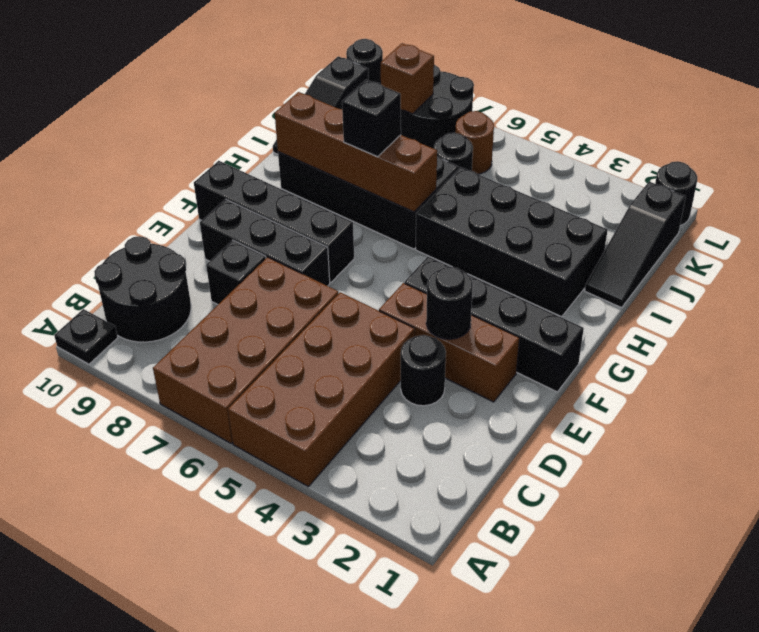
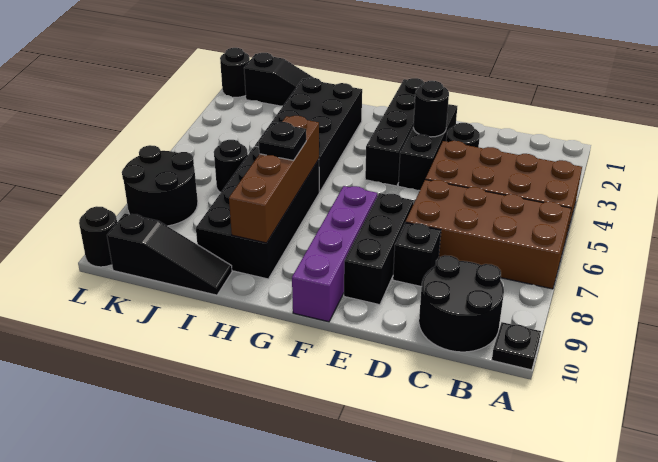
brown brick E2:E4 level 1 -> black brick E2:E4 level 1
black brick F7:F10 level 1 -> purple brick F7:F10 level 1
black brick H7 level 3 -> black plate H7 level 3
brown round brick K6 level 1 -> none
brown brick K8 level 2 -> none

